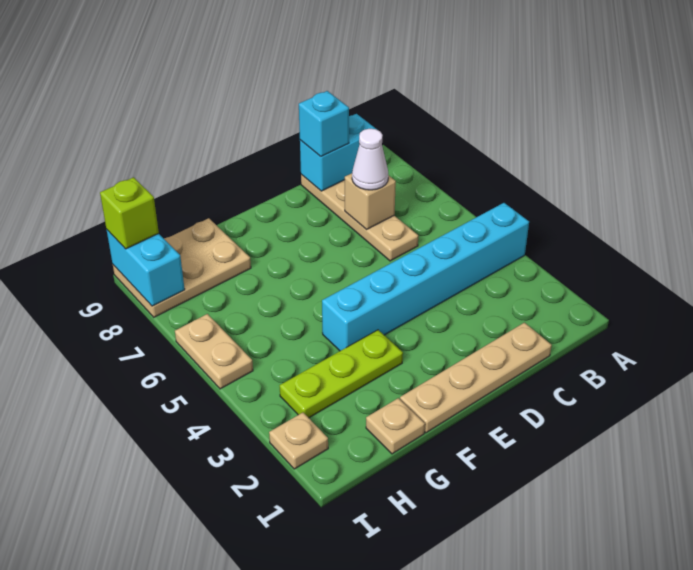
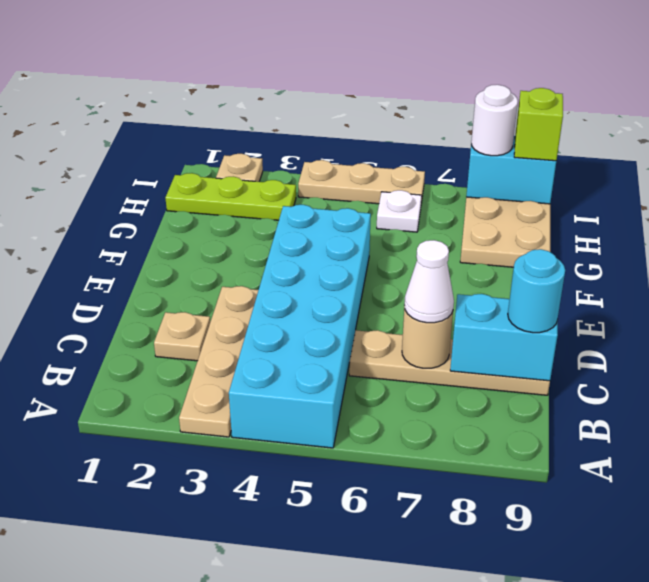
cyan brick A4:F4 level 1 -> cyan brick A4:F5 level 1
cyan brick B9:C9 level 2 -> cyan brick C8:C9 level 2
tan plate C1:F1 level 1 -> tan plate A3:D3 level 1
tan brick C7 level 2 -> tan round brick C7 level 2
cyan brick C9 level 3 -> cyan round brick C9 level 3
lime plate F3:H3 level 1 -> lime plate H1:H3 level 1
tan plate G1 level 1 -> tan plate C2 level 1
none -> white plate H6 level 1
tan plate I5:I6 level 1 -> tan plate I4:I6 level 1
none -> white round brick I8 level 3

